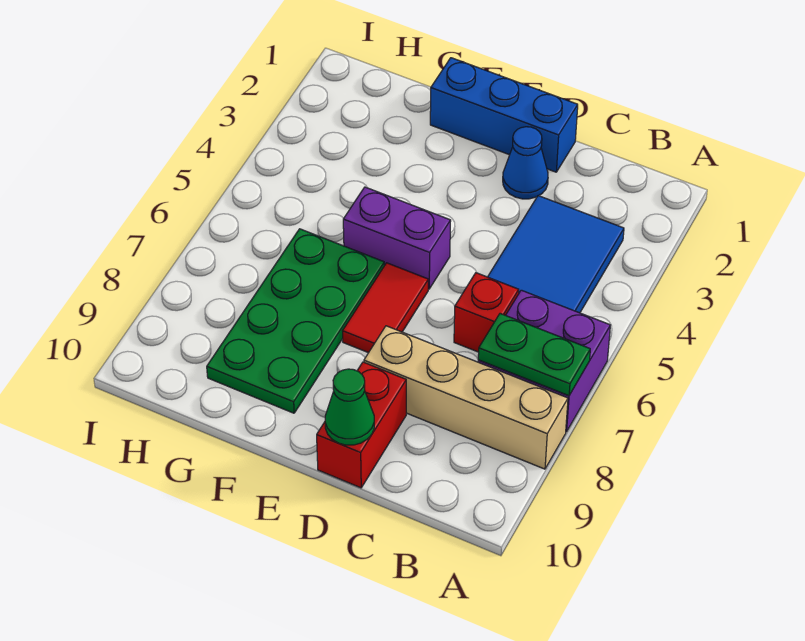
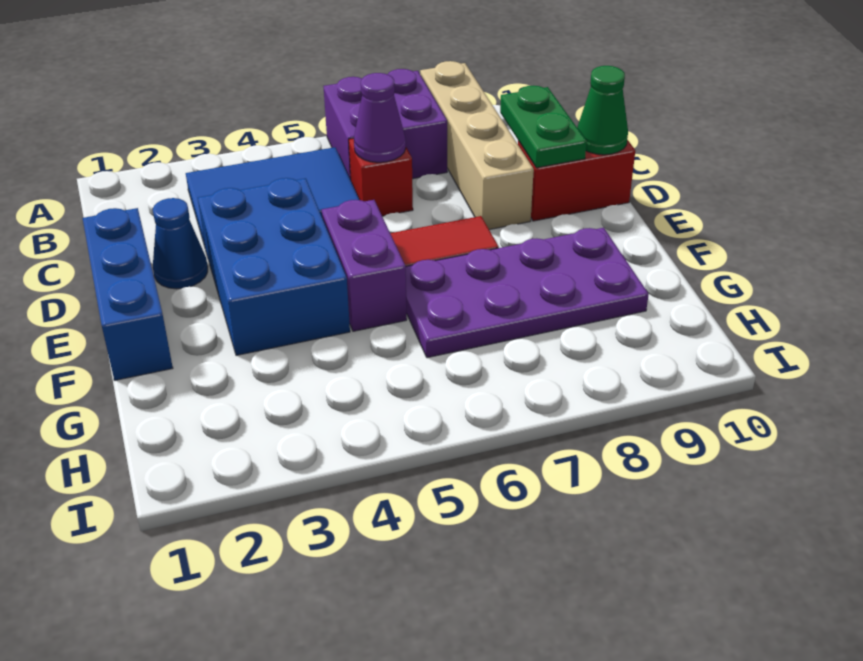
green plate A7:B7 level 2 -> green plate C9:D9 level 2
none -> purple cone C6 level 2
none -> blue brick D3:F4 level 1
green plate F6:G9 level 1 -> purple plate F6:G9 level 1

